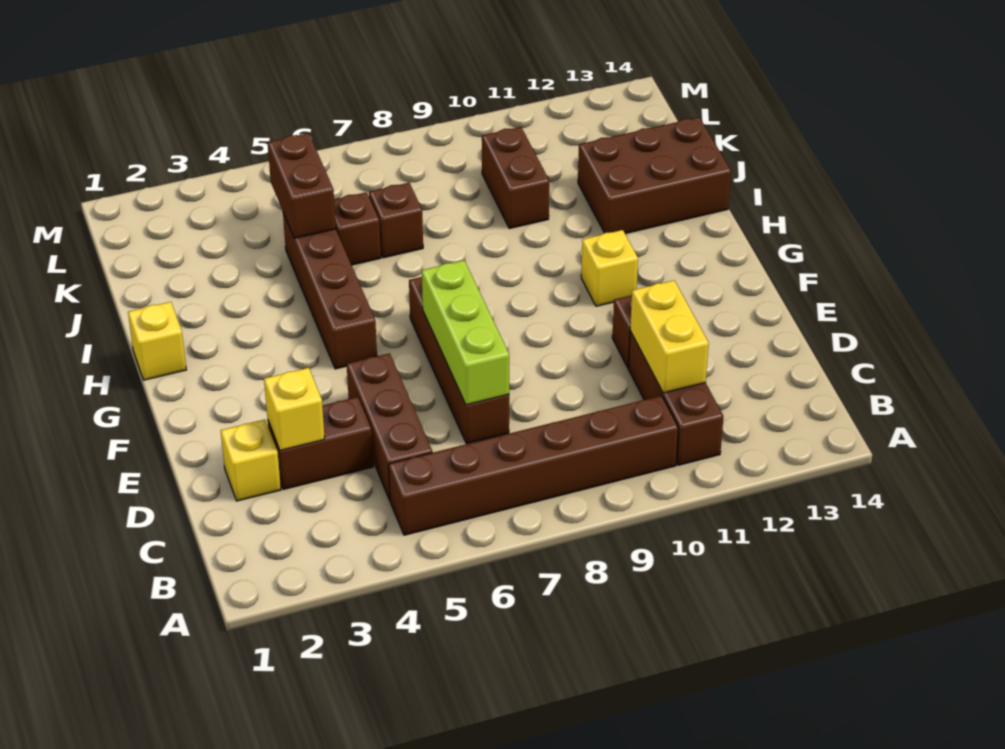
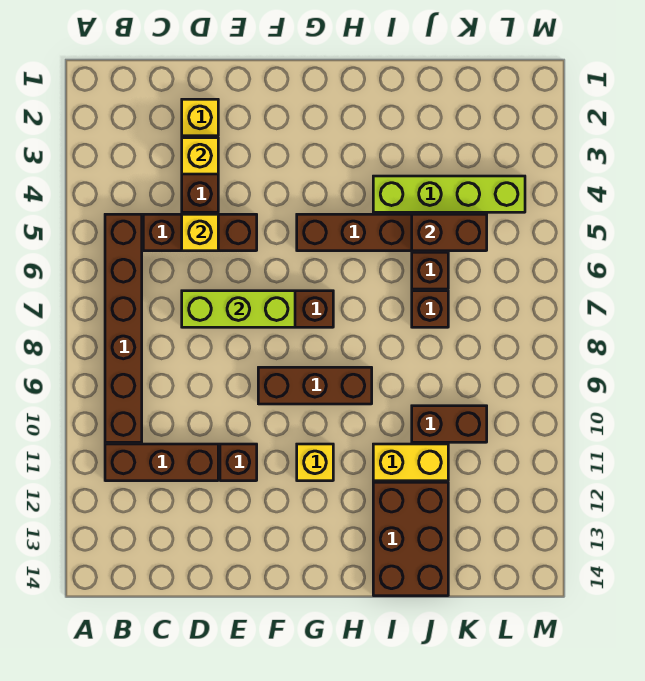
yellow brick C11:D11 level 2 -> yellow brick I11:J11 level 1
none -> brown brick F9:H9 level 1
yellow brick H1 level 1 -> yellow brick D5 level 2
none -> lime brick I4:L4 level 1

